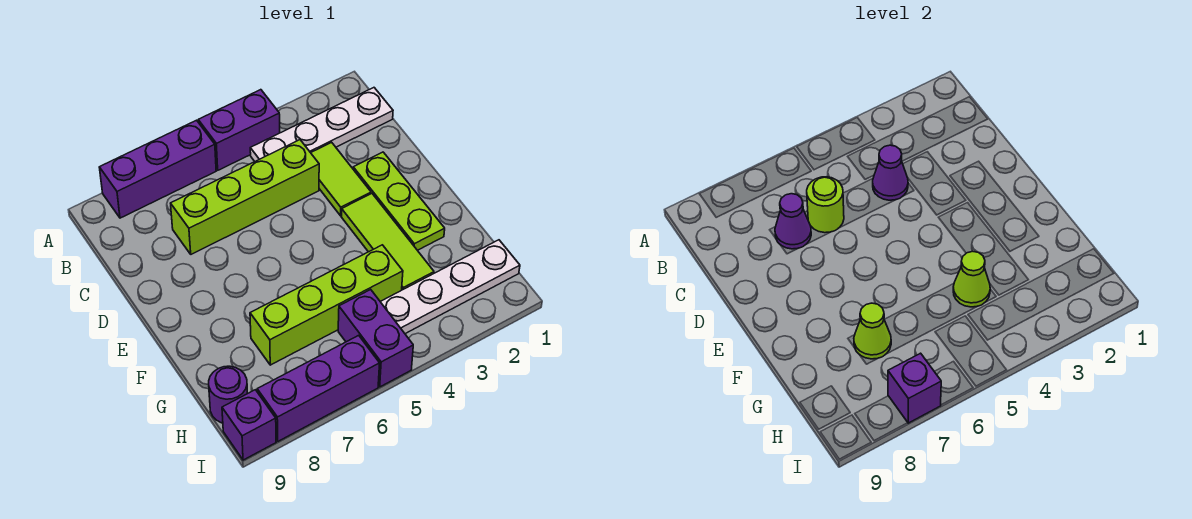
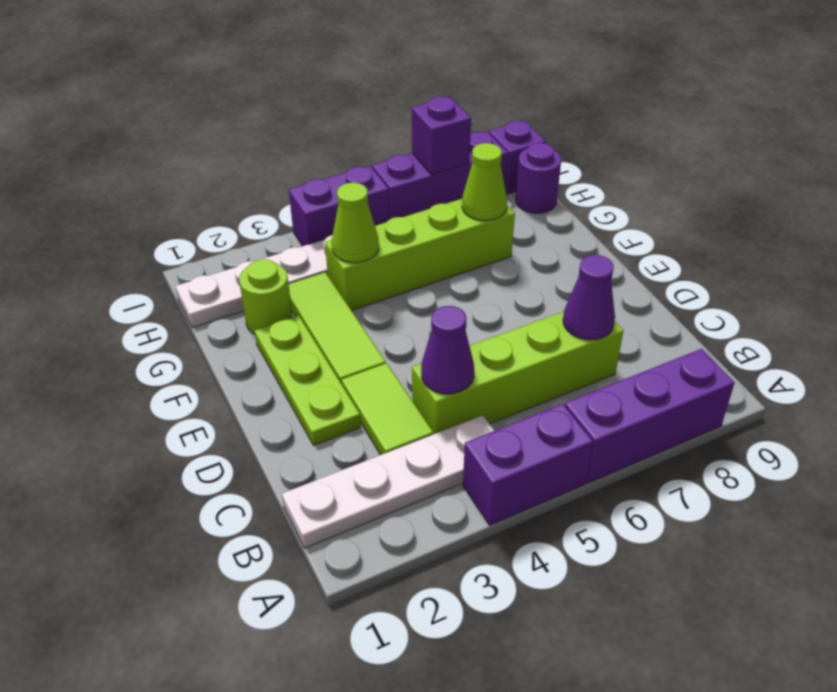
lime round brick C6 level 2 -> lime round brick G2 level 1
purple brick H5:I5 level 1 -> purple brick I4:I5 level 1

